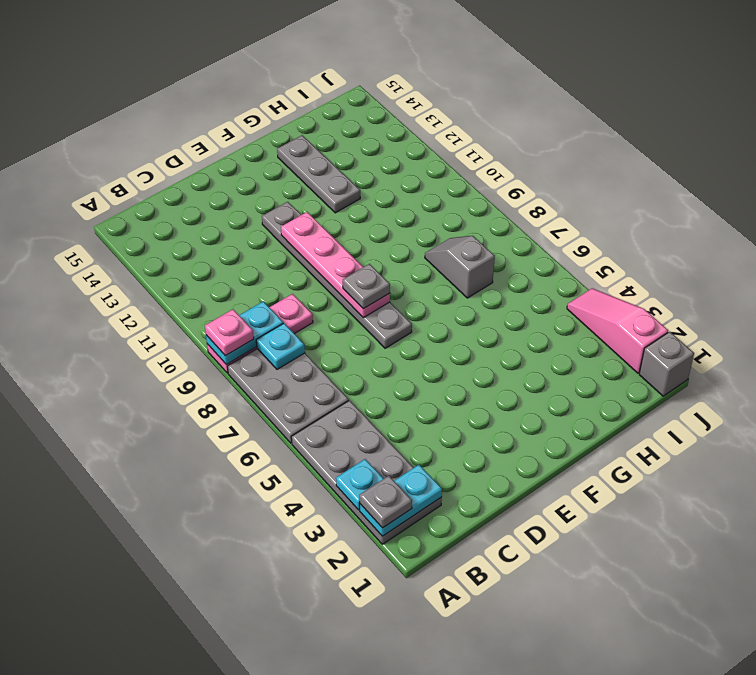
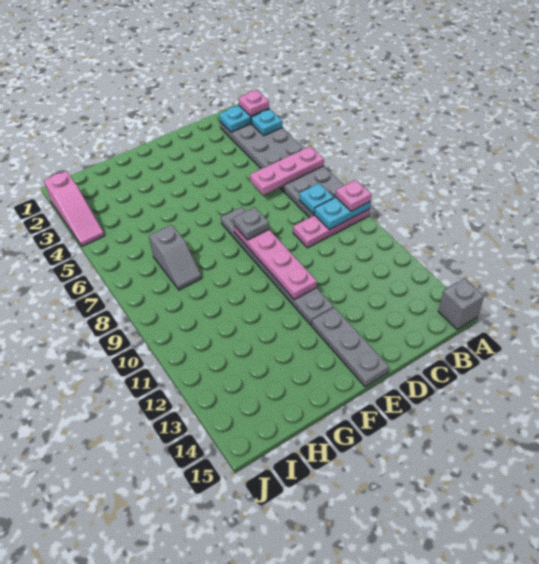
grey plate A2 level 3 -> pink plate A2 level 3
none -> pink plate A6:C6 level 2
grey plate G12:G14 level 1 -> grey plate E13:E15 level 1
grey brick J1 level 1 -> grey brick A15 level 1

